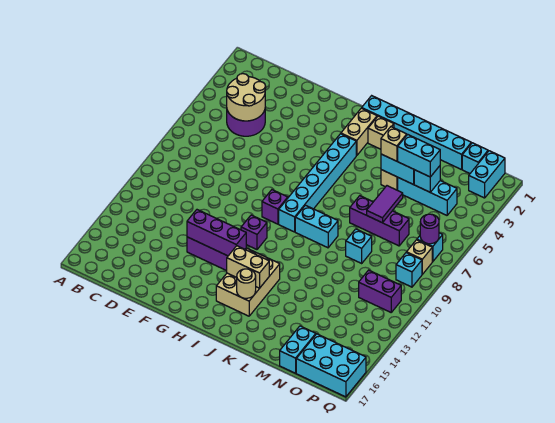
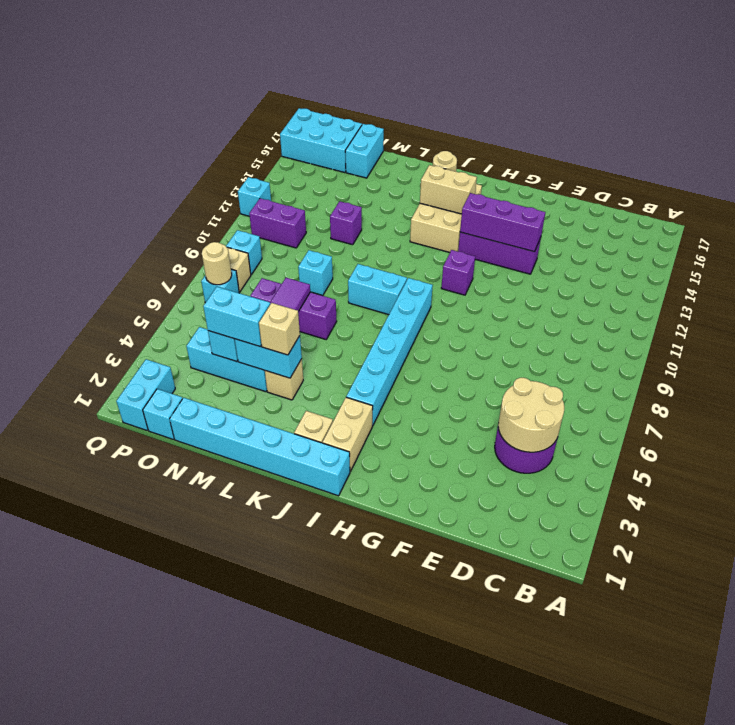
purple brick H9 level 1 -> purple brick M12 level 1
purple round brick P7 level 2 -> tan round brick P7 level 2
none -> cyan brick Q12 level 1

